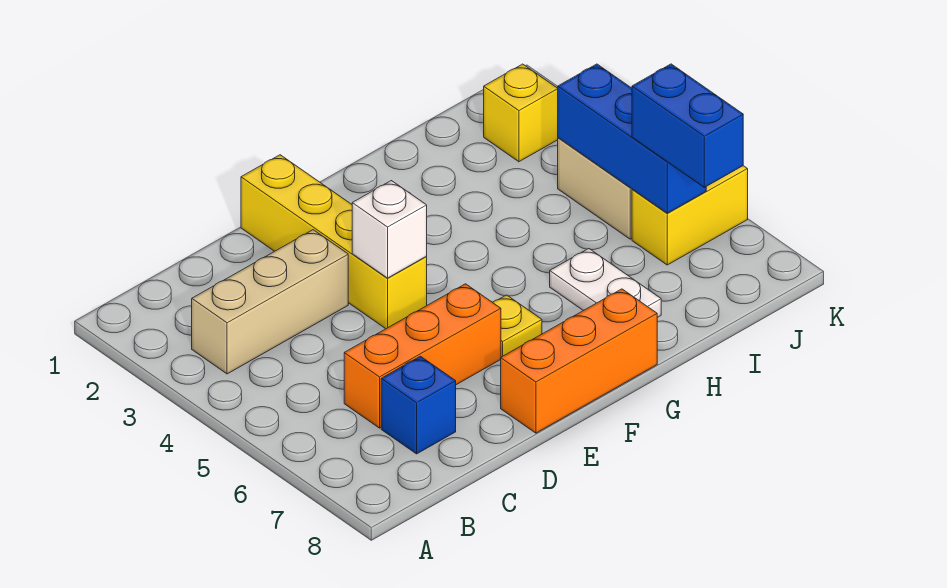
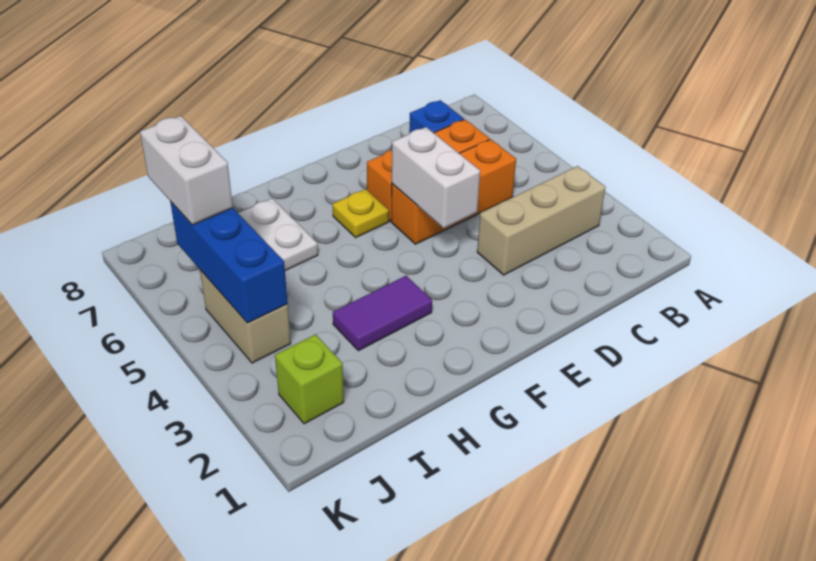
yellow brick E1:E4 level 1 -> none
white brick E4 level 2 -> white brick E4:E5 level 2
orange brick E8:G8 level 1 -> orange brick C5:E5 level 1
none -> purple tile G3:H3 level 1
yellow brick J2 level 1 -> lime brick J2 level 1
yellow brick J6:K6 level 1 -> none
blue brick J6:J7 level 3 -> white brick J6:J7 level 3

